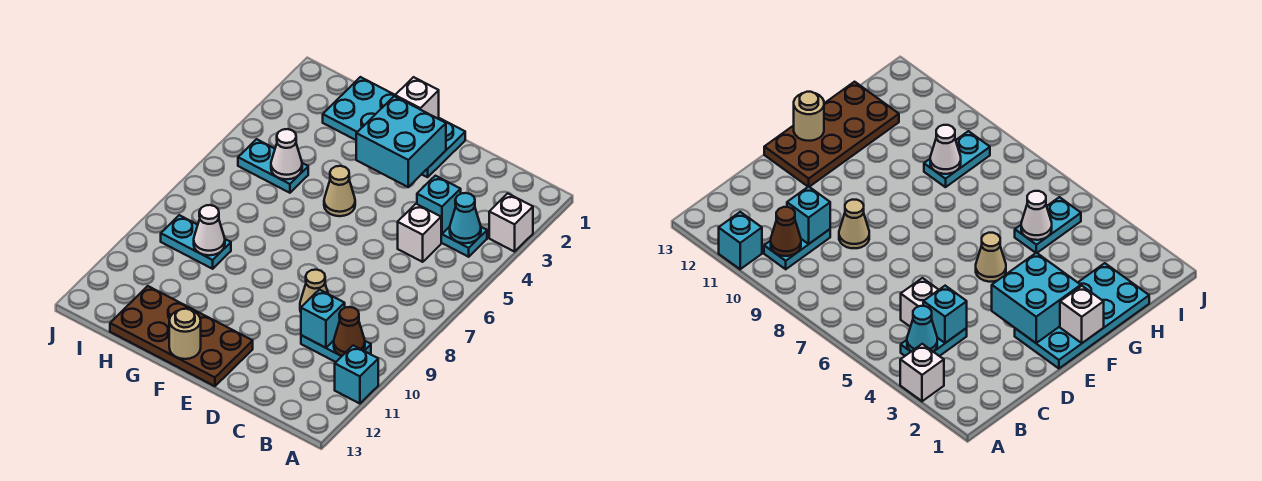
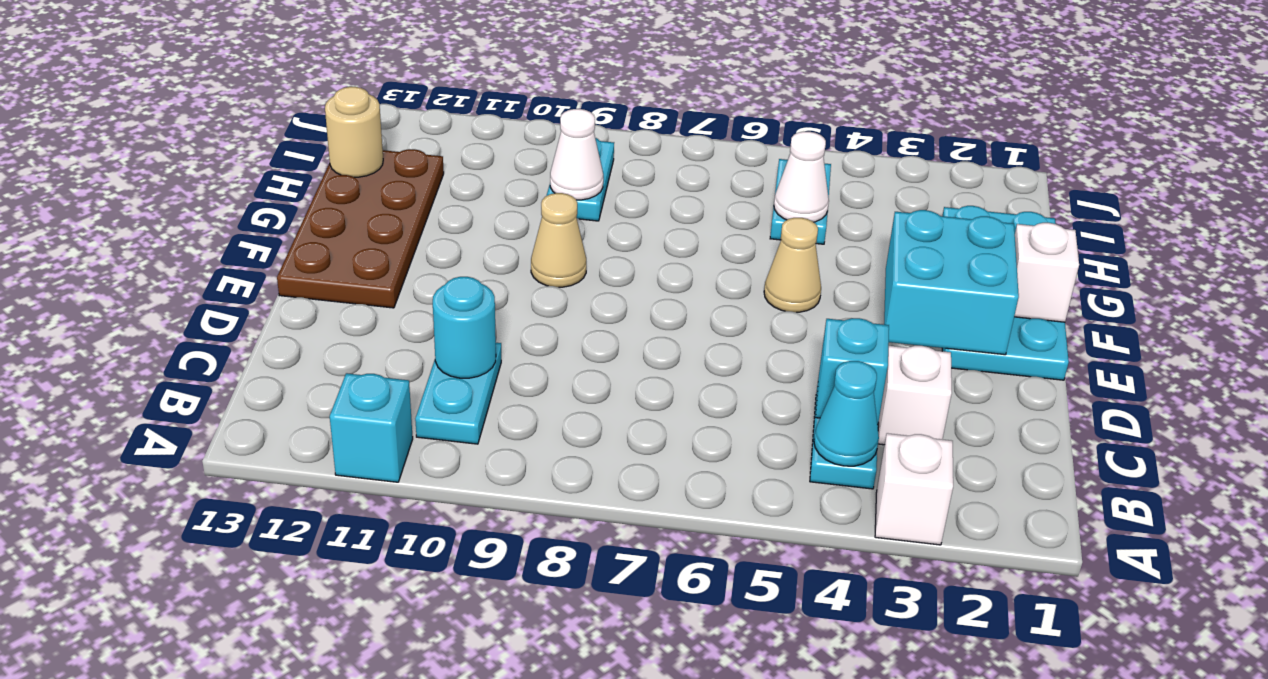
brown cone B10 level 2 -> none
white brick C5 level 1 -> white brick C3 level 1
cyan brick C10 level 2 -> cyan round brick C10 level 2
tan cone D9 level 1 -> tan cone F9 level 1
tan round brick F13 level 2 -> tan round brick H13 level 2

